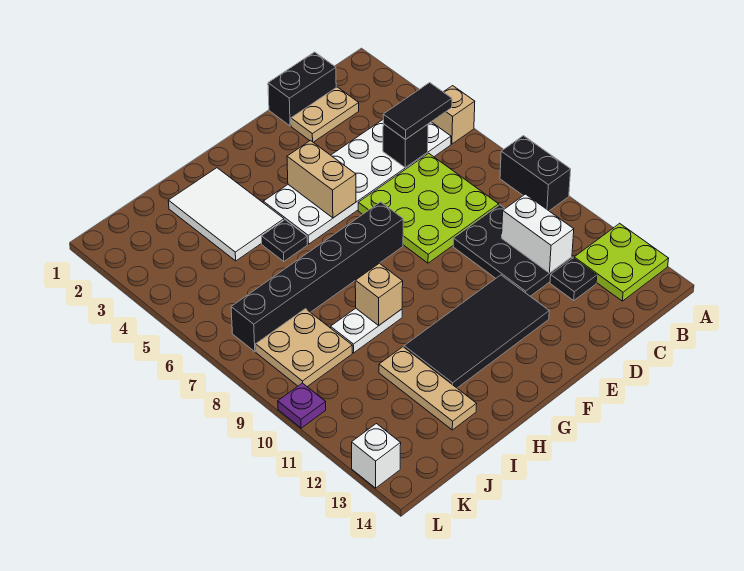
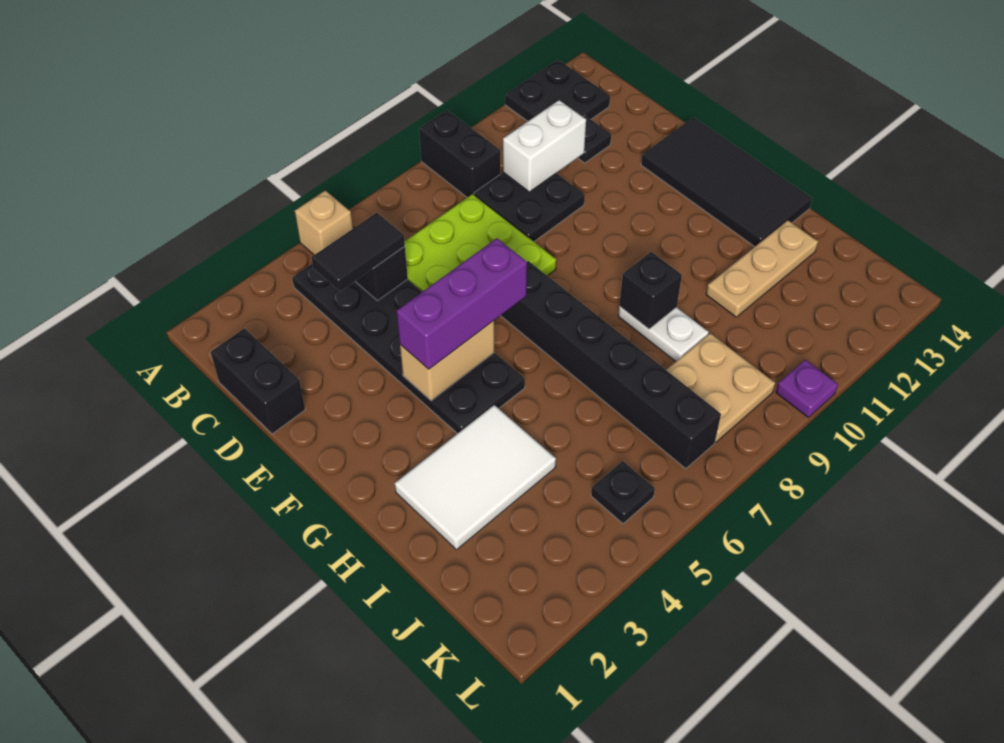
black brick A8:A9 level 1 -> black brick A9:B9 level 1
lime plate A12:B13 level 1 -> black plate A12:B13 level 1
white plate B4:G5 level 1 -> black plate B4:G5 level 1
black tile B5:C5 level 3 -> black tile C4:C5 level 3
tan plate C2:D2 level 1 -> none
black plate C9:D11 level 1 -> black plate C9:D10 level 1
black tile E11:H12 level 1 -> black tile E13:H14 level 1
none -> purple brick F4:F6 level 3
black plate H5 level 1 -> black plate K5 level 1
tan brick H9 level 2 -> black brick H9 level 2
white brick L13 level 1 -> none

